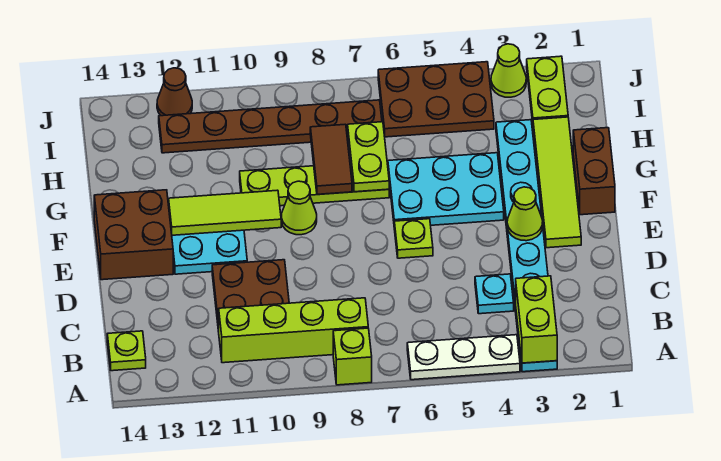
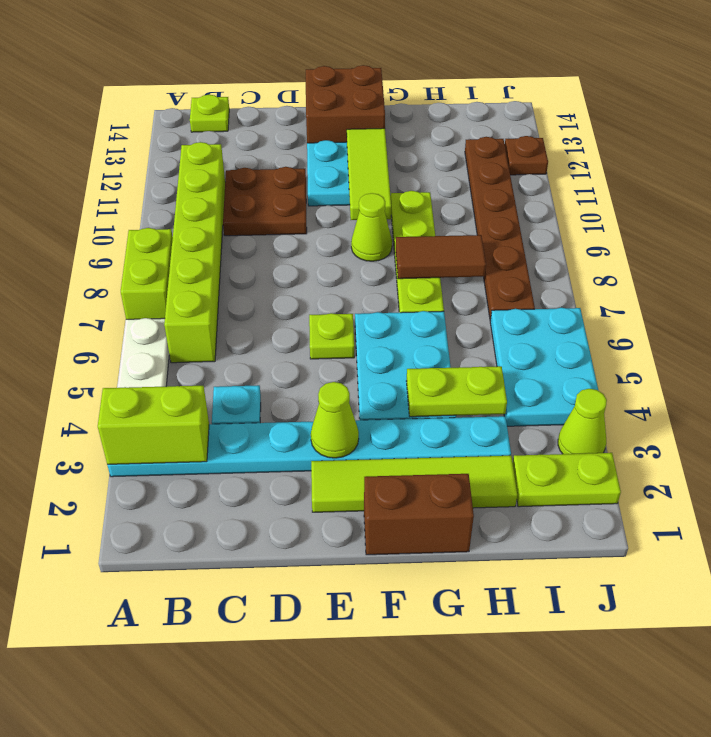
lime brick A8 level 1 -> lime brick A7:A8 level 1
lime brick B8:B11 level 1 -> lime brick B6:B11 level 1
lime plate G7:H7 level 2 -> lime plate G4:H4 level 2
brown plate I4:J6 level 1 -> cyan plate I4:J6 level 1
brown cone J12 level 1 -> brown plate J12 level 1

